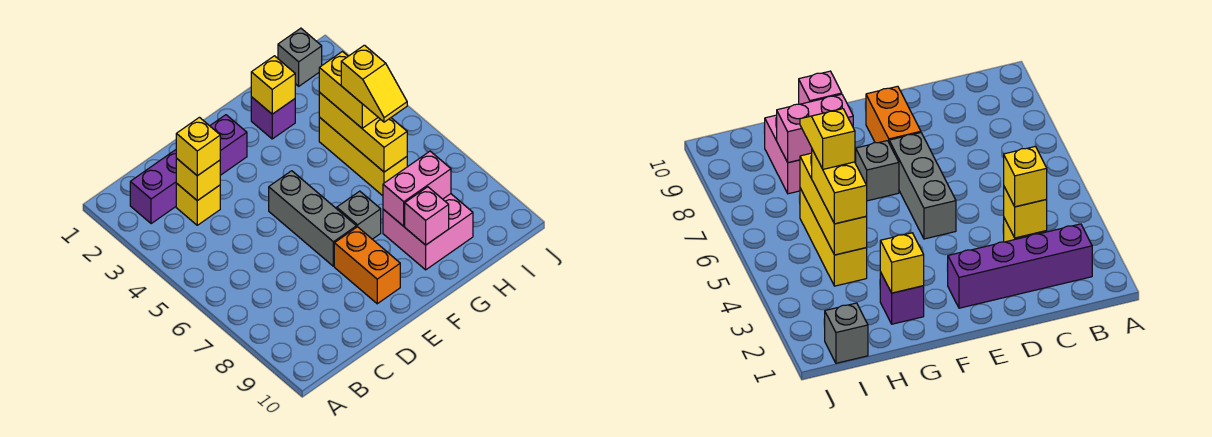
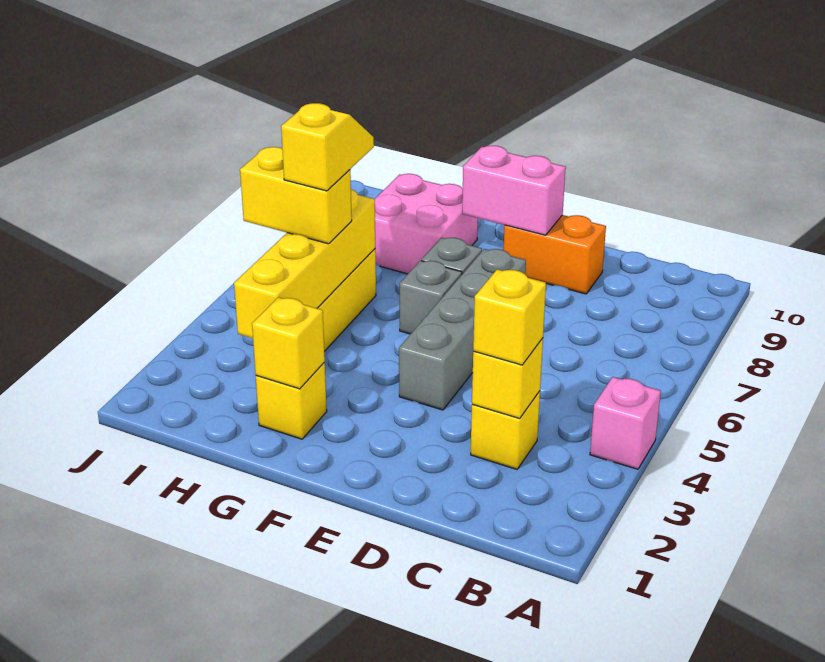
purple brick B2:E2 level 1 -> none
grey brick E5:E7 level 1 -> grey brick E4:E7 level 1
orange brick E8:E9 level 1 -> orange brick D9:E9 level 1
purple brick G2 level 1 -> yellow brick G2 level 1
pink brick G8:H8 level 2 -> pink brick E9:F9 level 2
pink brick G9 level 2 -> pink brick A4 level 1
yellow brick H4:H6 level 2 -> yellow brick H3:H6 level 2
yellow brick H4:H5 level 3 -> yellow brick H5:I5 level 3
grey brick I1 level 1 -> grey brick F6 level 1

